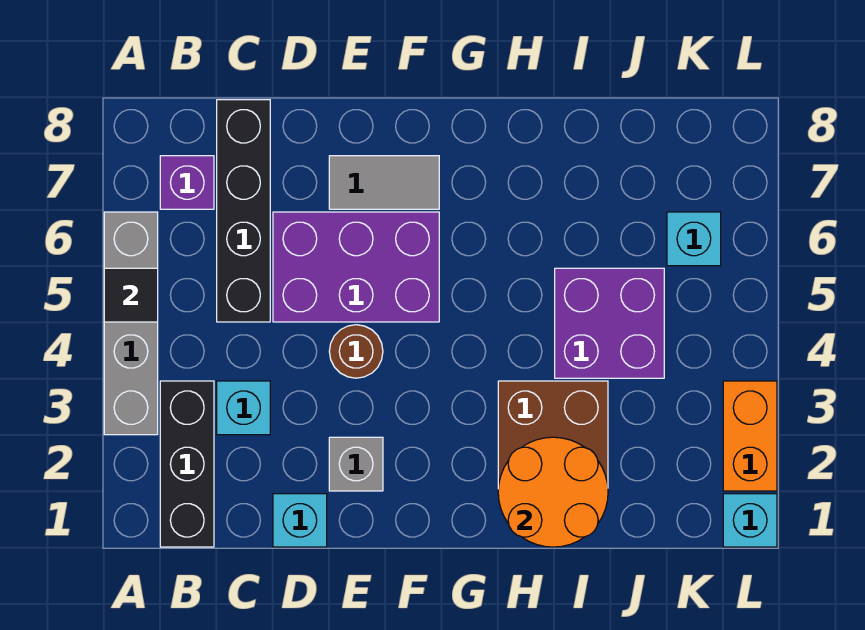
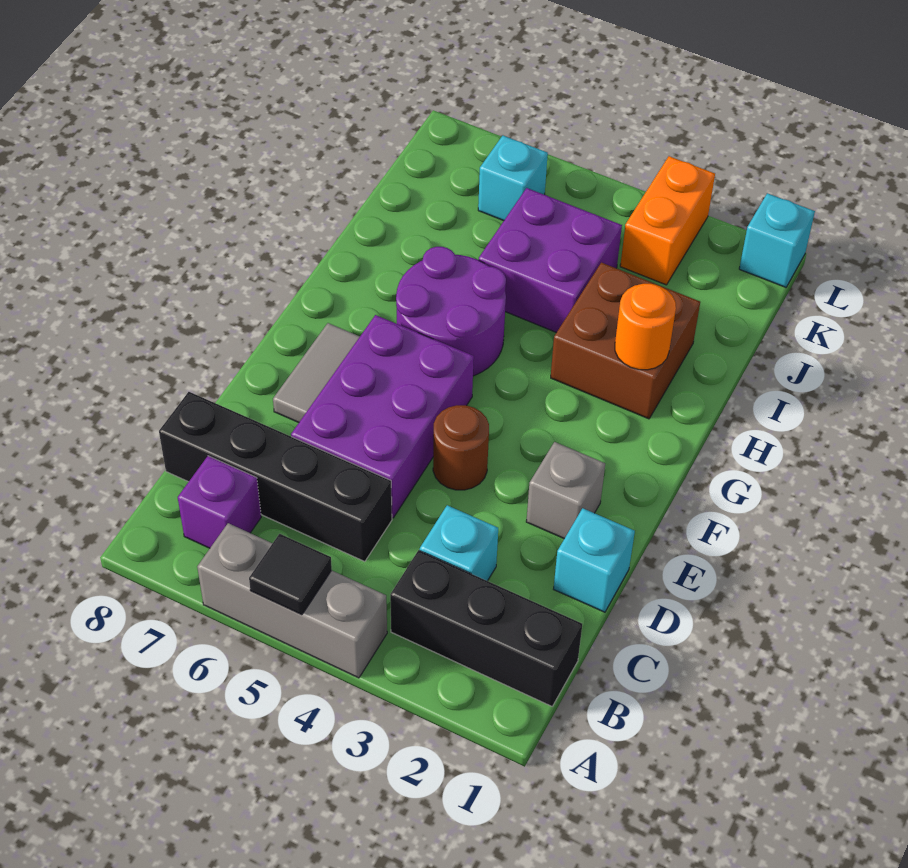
grey brick A3:A6 level 1 -> grey brick A4:A6 level 1
none -> purple round brick G5:H6 level 1
orange round brick H1:I2 level 2 -> orange round brick H2 level 2
orange brick L2:L3 level 1 -> orange brick K3:L3 level 1

